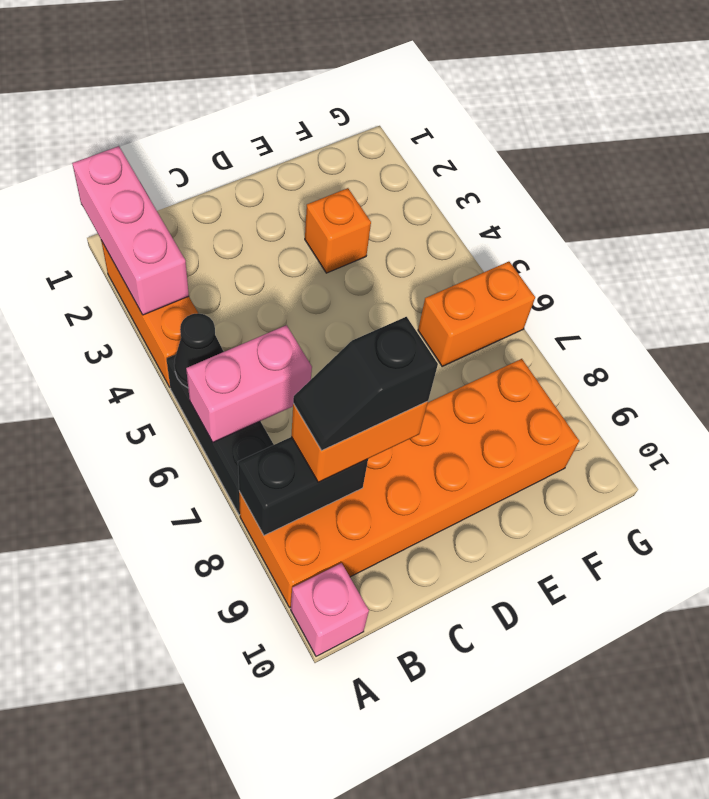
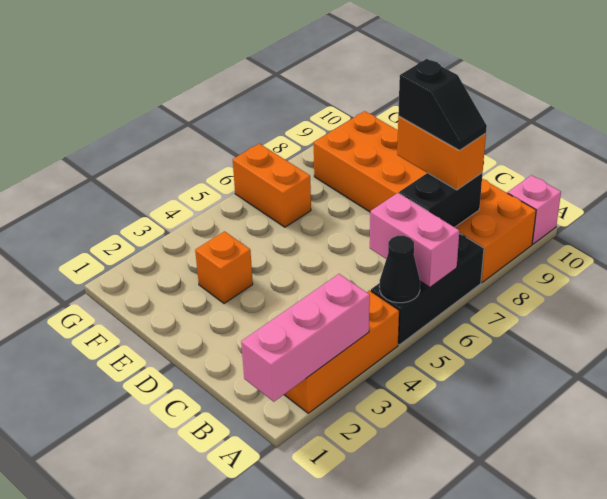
black brick A8:B8 level 2 -> black brick B7:B8 level 2

